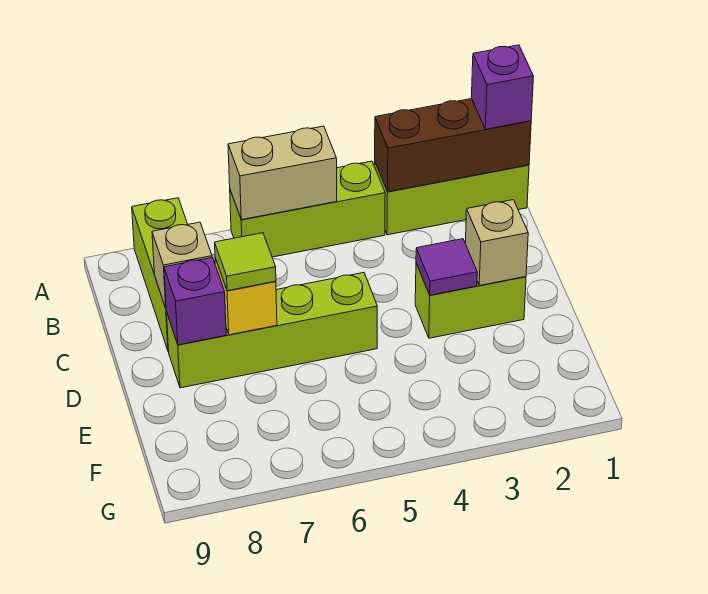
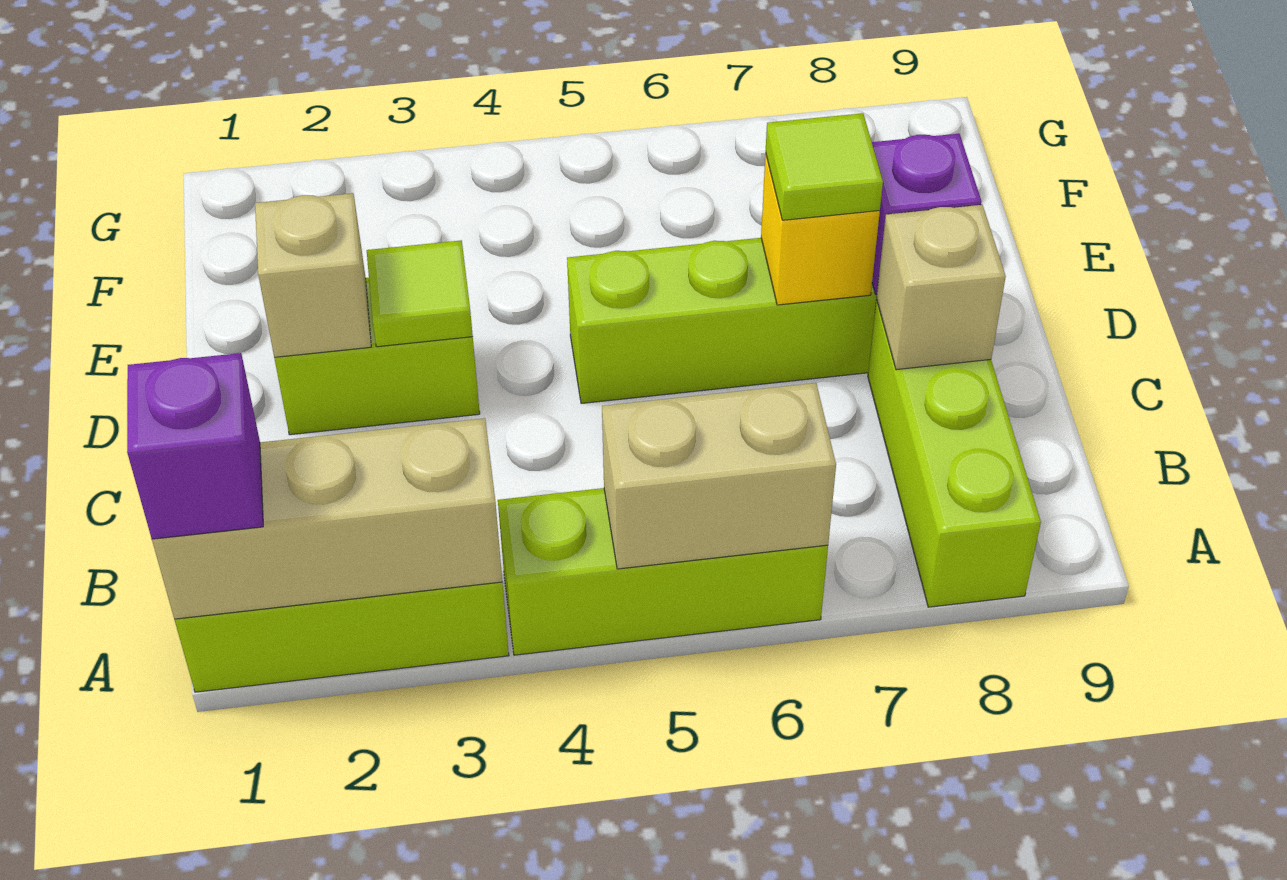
brown brick A1:A3 level 2 -> tan brick A1:A3 level 2
purple tile D3 level 2 -> lime tile D3 level 2

